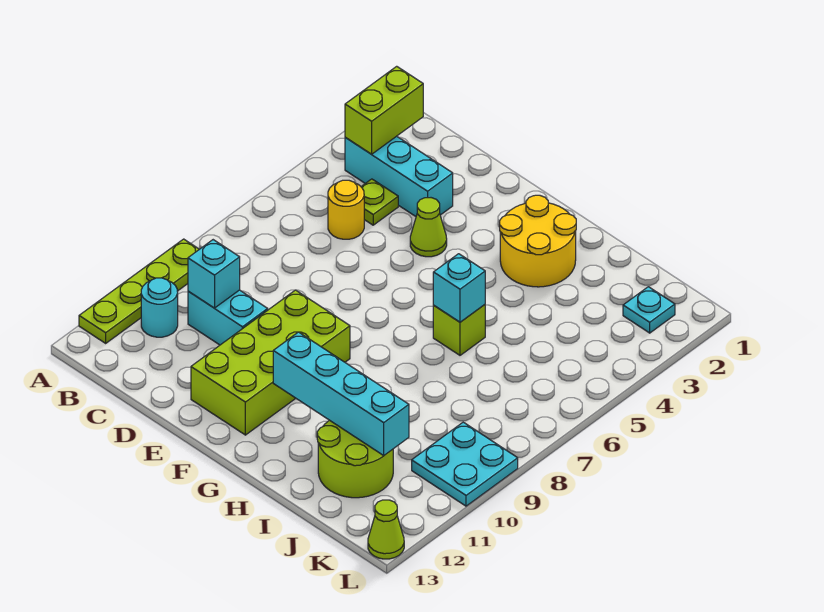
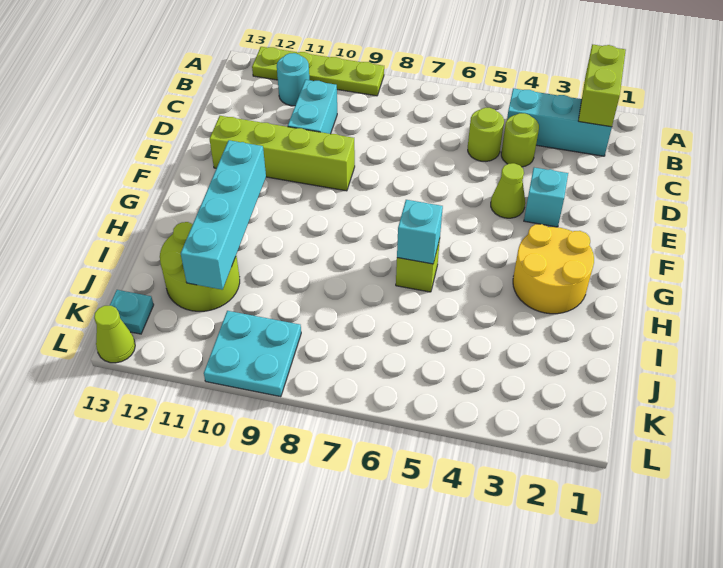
lime brick B2:B3 level 2 -> lime brick A2:B2 level 2
cyan brick B3:D3 level 1 -> cyan brick B2:B4 level 1
lime plate C4 level 1 -> lime round brick C4 level 1
yellow round brick C5 level 1 -> lime round brick C5 level 1
cyan brick C10 level 2 -> cyan brick E3 level 1
lime brick E9:F12 level 1 -> lime brick E9:E12 level 1
cyan plate K2 level 1 -> cyan plate K13 level 1

